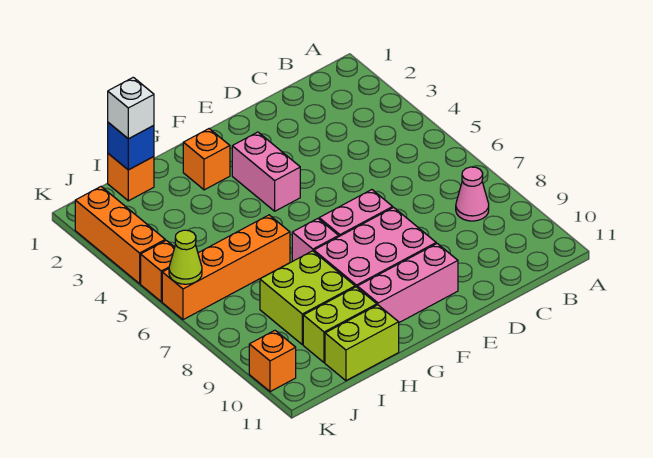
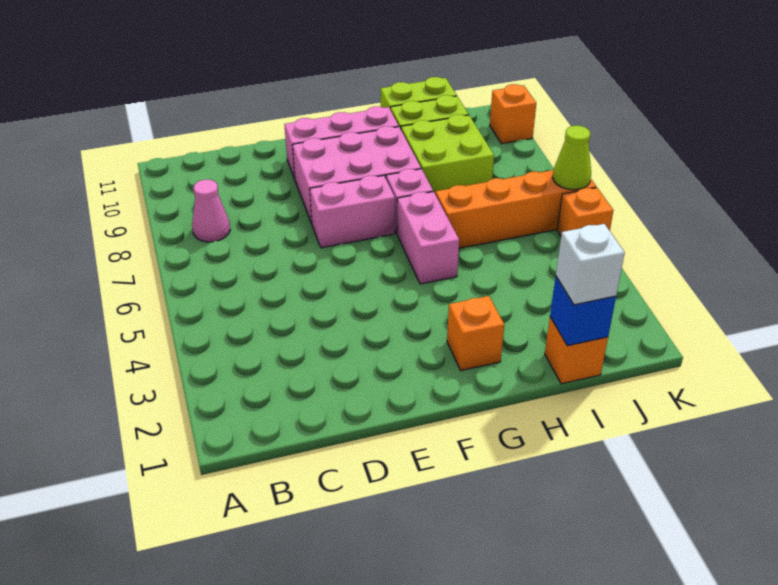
pink brick F3:F4 level 1 -> pink brick G5:G6 level 1
orange brick K2:K4 level 1 -> none

